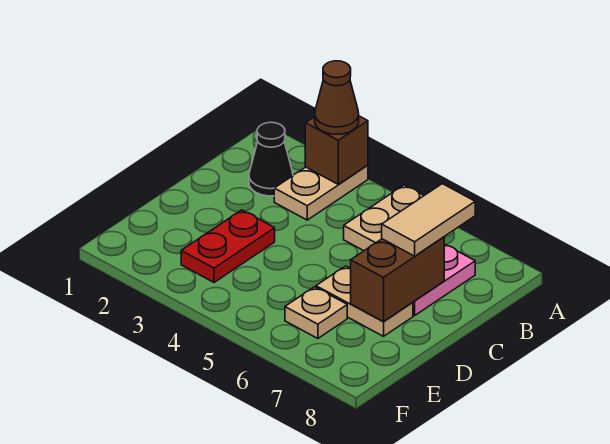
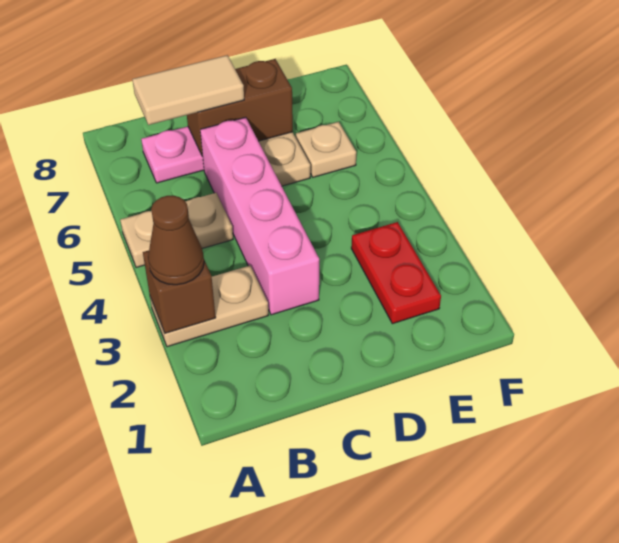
black cone B2 level 1 -> none
none -> pink brick C3:C6 level 1
red plate D3:E3 level 1 -> red plate E2:E3 level 1

